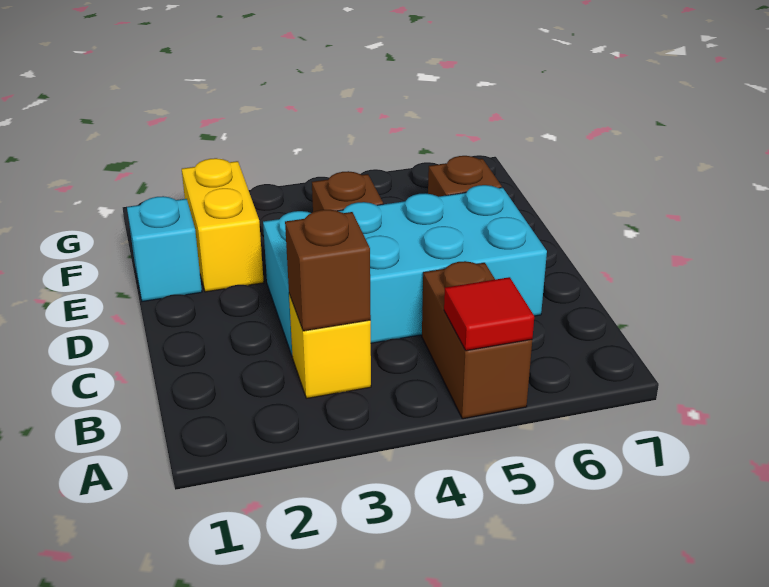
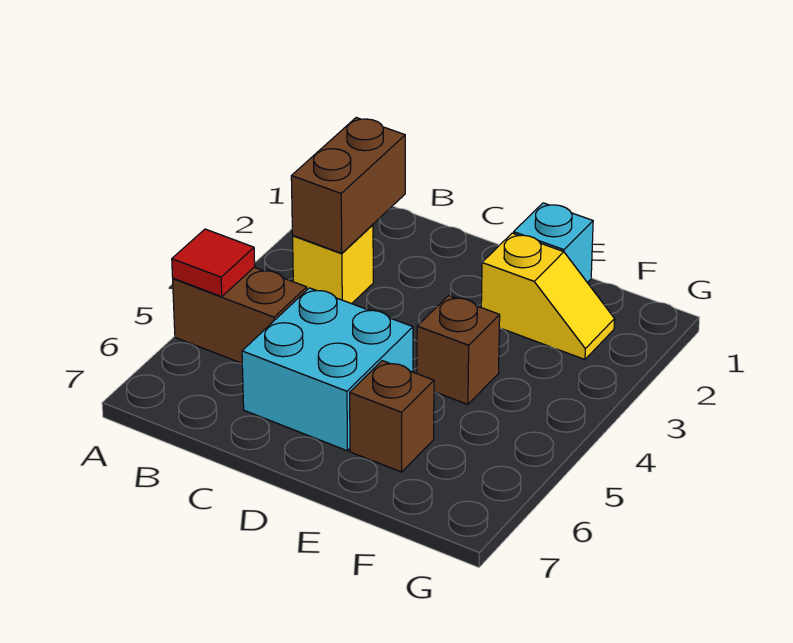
brown brick B3 level 2 -> brown brick B2:B3 level 2
cyan brick C3:D6 level 1 -> cyan brick C5:D6 level 1
yellow brick E2:F2 level 1 -> yellow slope E2:F2 level 1 top E

